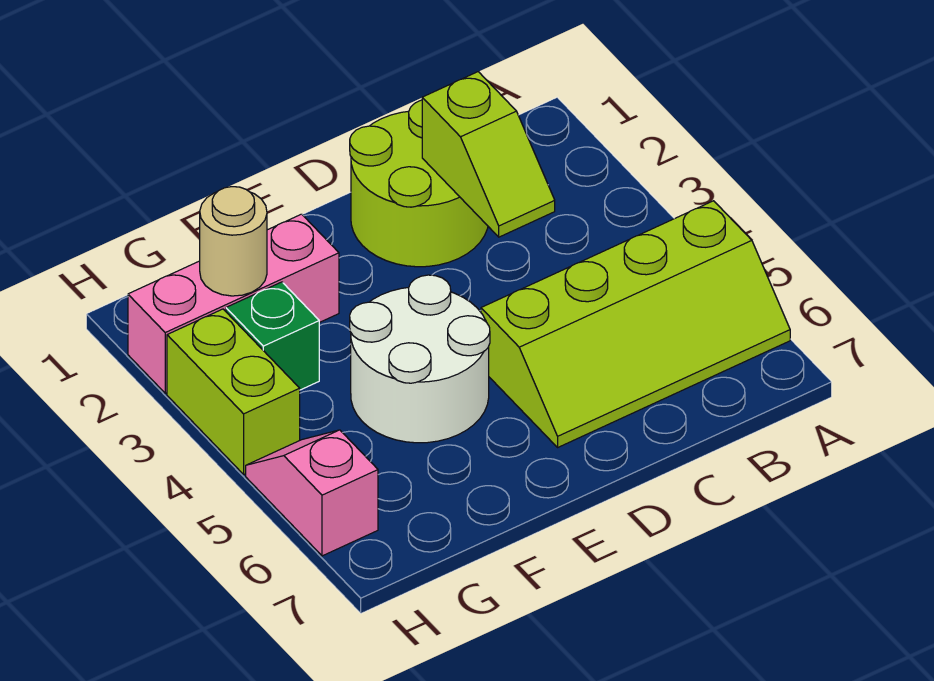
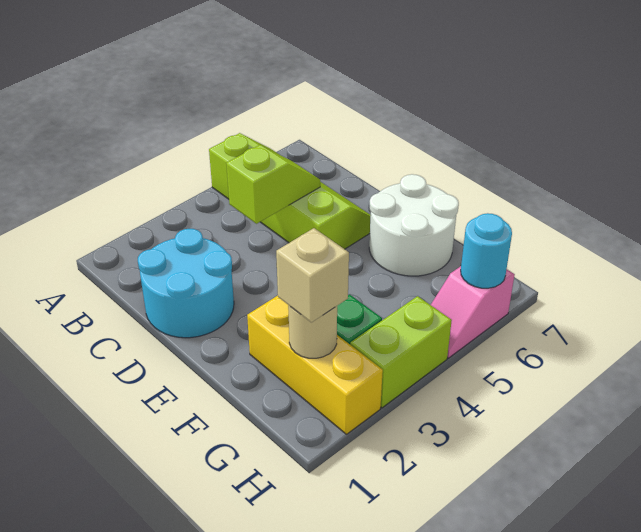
lime round brick C1:D2 level 1 -> cyan round brick C1:D2 level 1
lime slope C2:C3 level 2 top 2 -> lime slope C4:C5 level 2 top 4
white round brick E4:F5 level 1 -> white round brick E6:F7 level 1
pink brick F2:H2 level 1 -> yellow brick F2:H2 level 1
none -> tan brick G2 level 3
none -> cyan round brick H6 level 2

